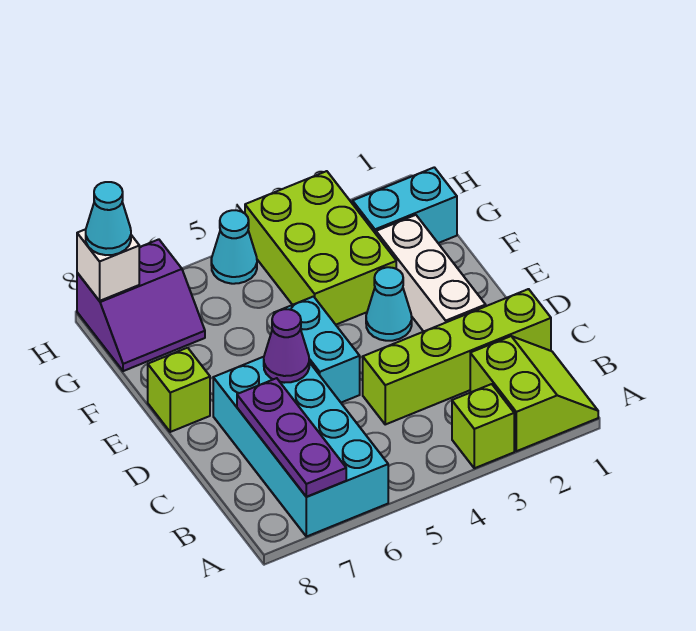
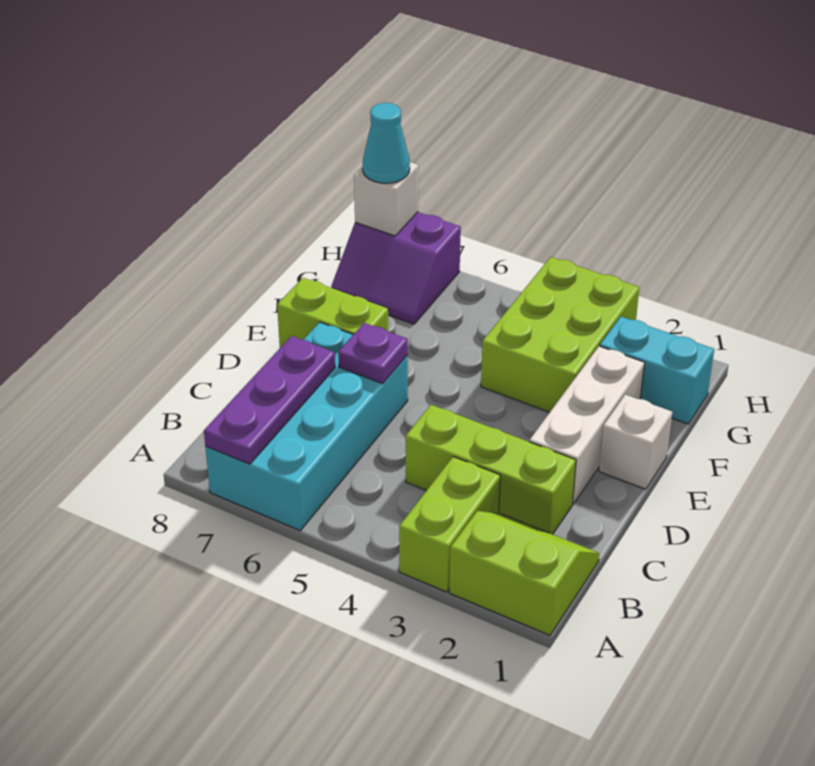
lime slope A1:B2 level 1 top 2 -> lime slope A1:B2 level 1 top A
lime brick A3 level 1 -> lime brick A3:B3 level 1
lime brick C1:C4 level 1 -> lime brick C2:C4 level 1
cyan brick D5:E5 level 1 -> none
purple cone D6 level 2 -> purple plate D6 level 2
none -> white brick E1 level 1
cyan cone E3 level 1 -> none
lime brick E8 level 1 -> lime brick E7:E8 level 1
cyan cone H5 level 1 -> none

